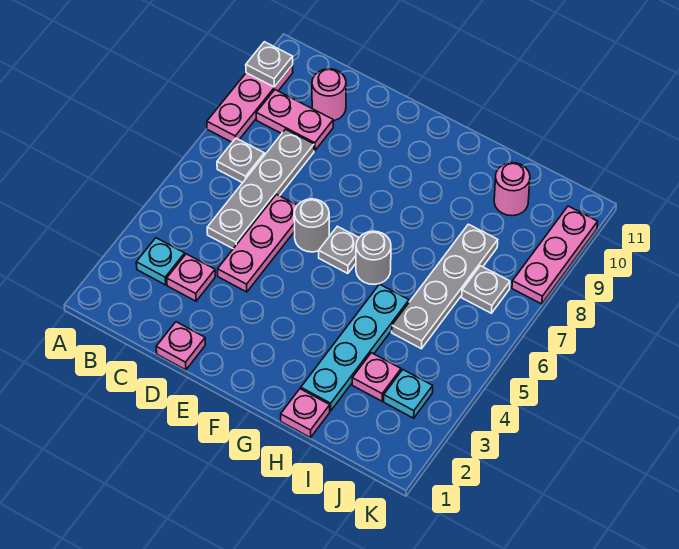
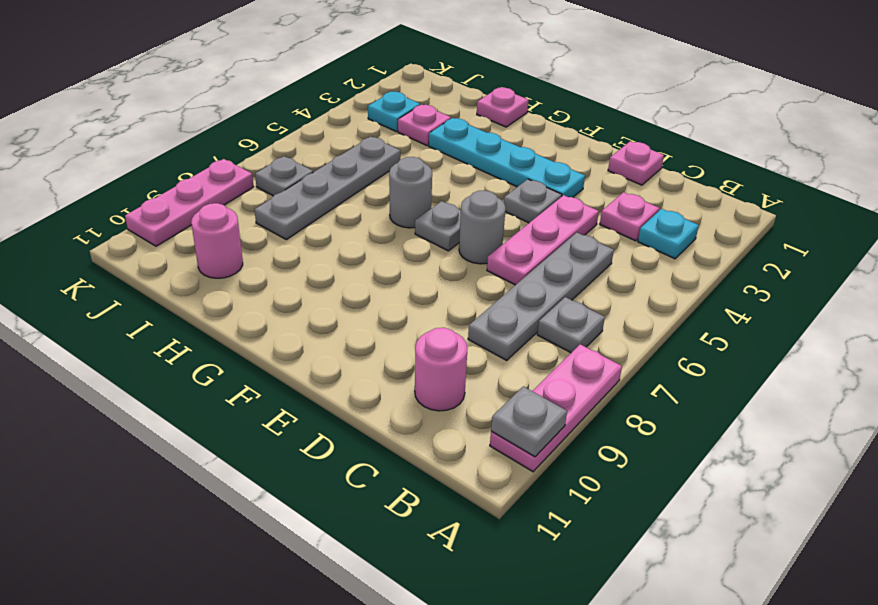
pink plate B9:C9 level 1 -> none
none -> grey plate E4 level 1
cyan plate H2:H5 level 1 -> cyan plate E3:H3 level 1

